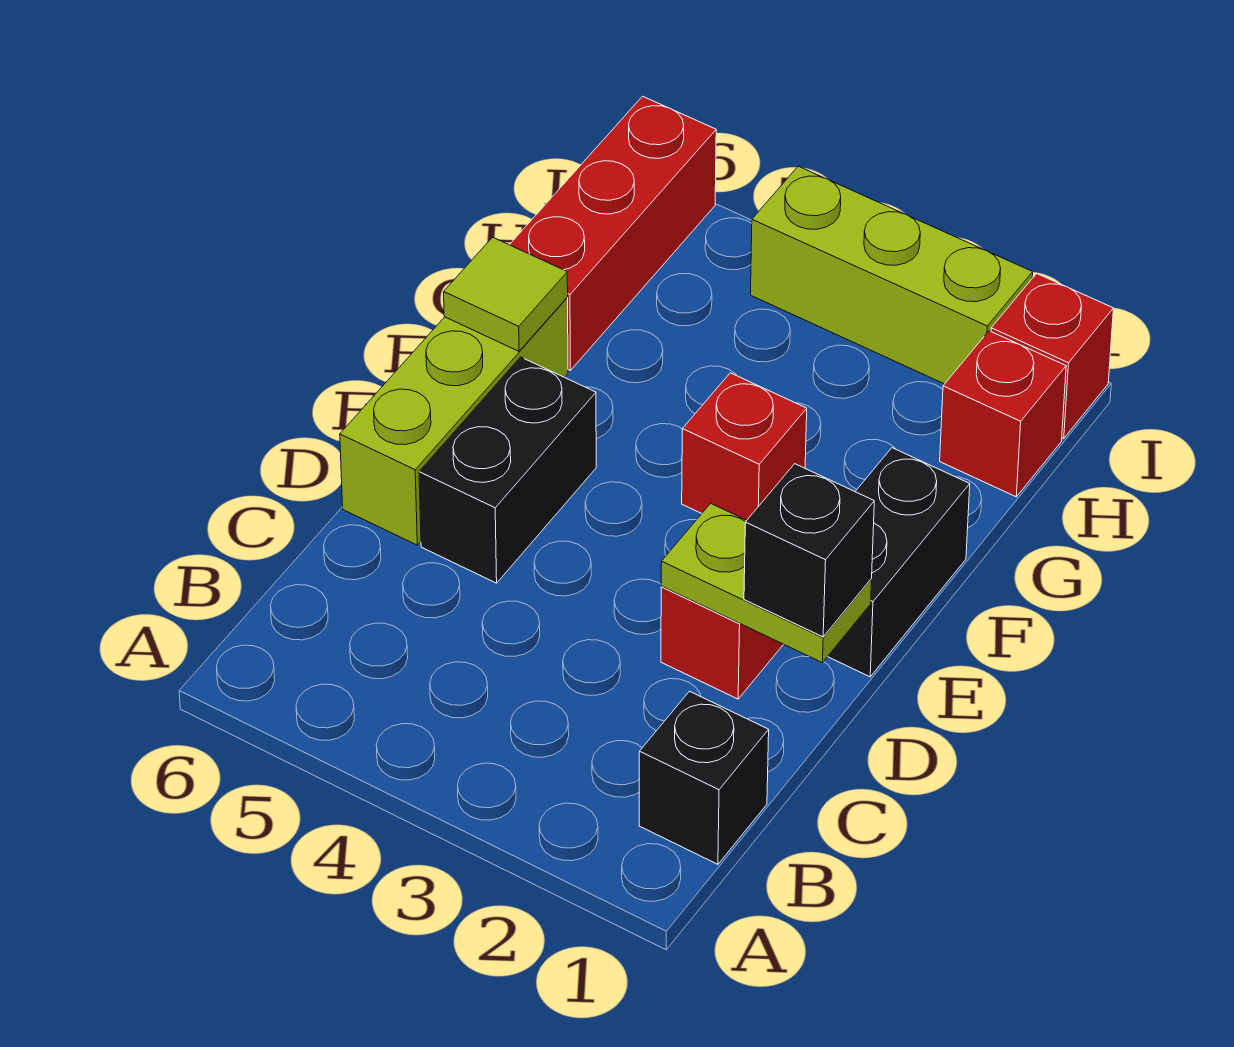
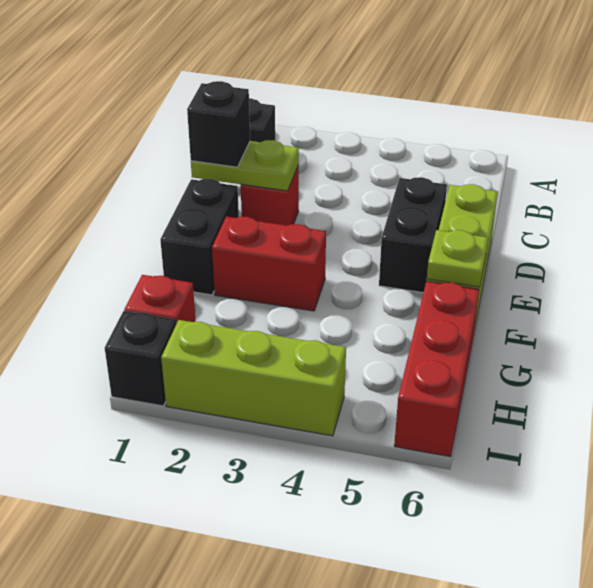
red brick F3 level 1 -> red brick F2:F3 level 1
lime tile F6 level 2 -> lime plate F6 level 2
red brick I1 level 1 -> black brick I1 level 1

